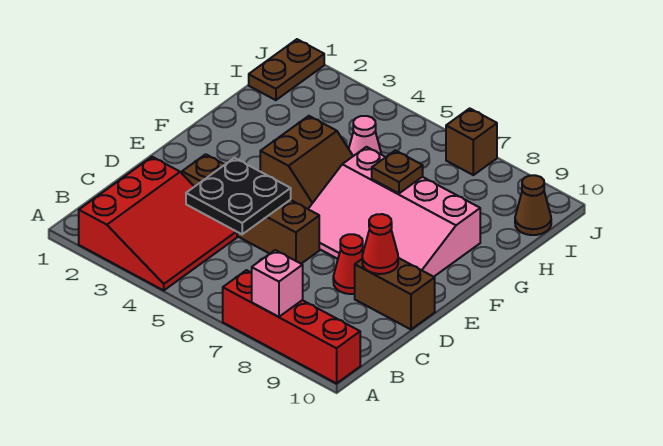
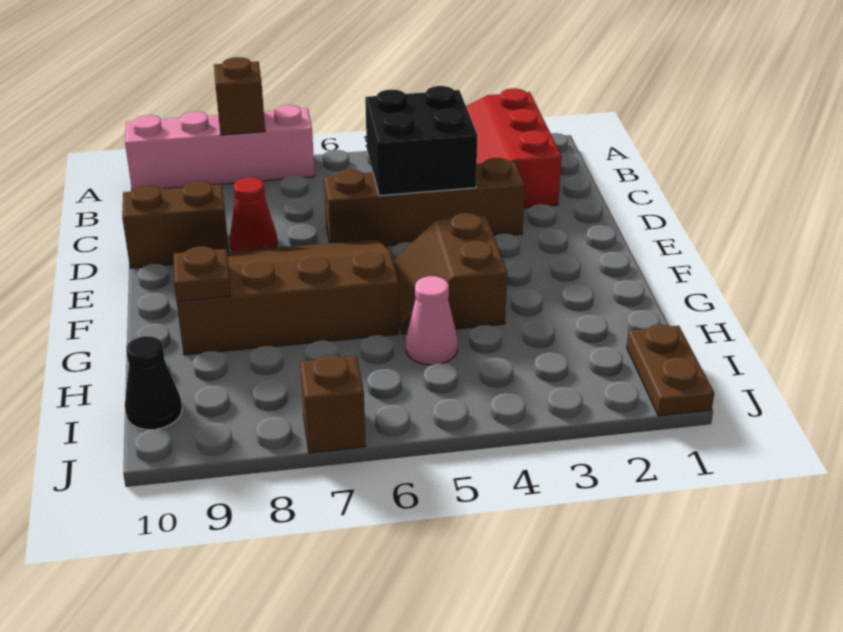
red brick A7:A10 level 1 -> pink brick A7:A10 level 1
pink brick A8 level 2 -> brown brick A8 level 2
black plate C4:D5 level 2 -> black brick C4:D5 level 2
red cone D9 level 2 -> none
pink slope E6:G9 level 1 top G -> brown slope E6:G9 level 1 top G
brown plate G7 level 2 -> brown plate G9 level 2
brown cone I10 level 1 -> black cone I10 level 1

